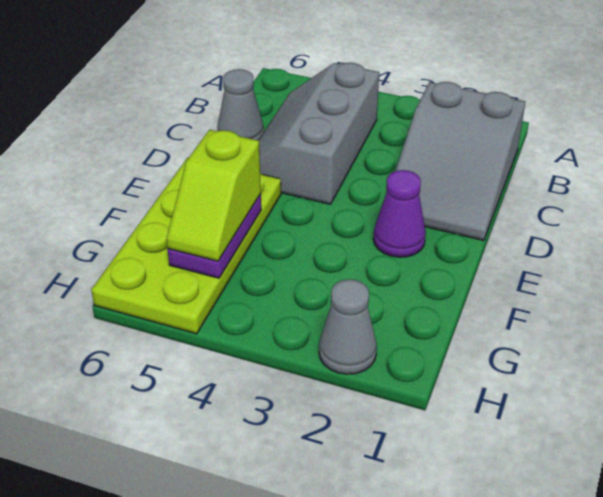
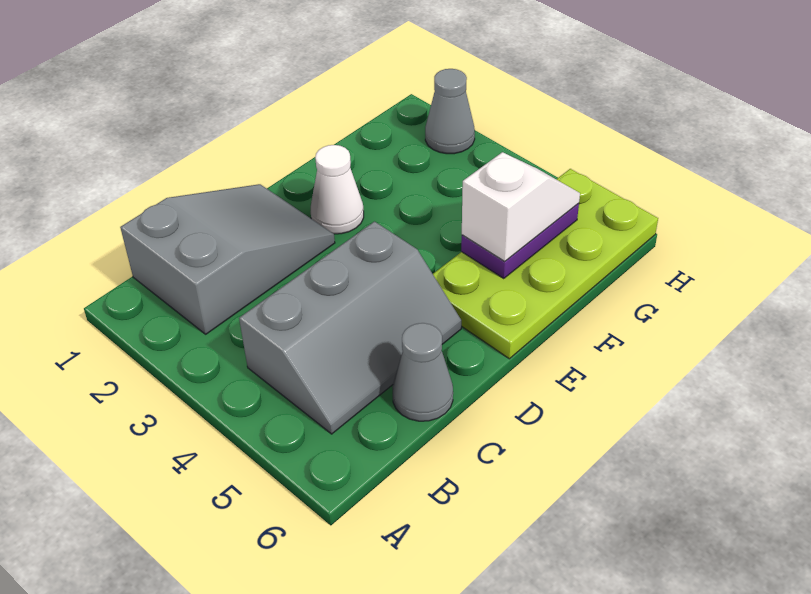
purple cone E2 level 1 -> white cone E2 level 1
lime slope F5:G5 level 3 top F -> white slope F5:G5 level 3 top F

